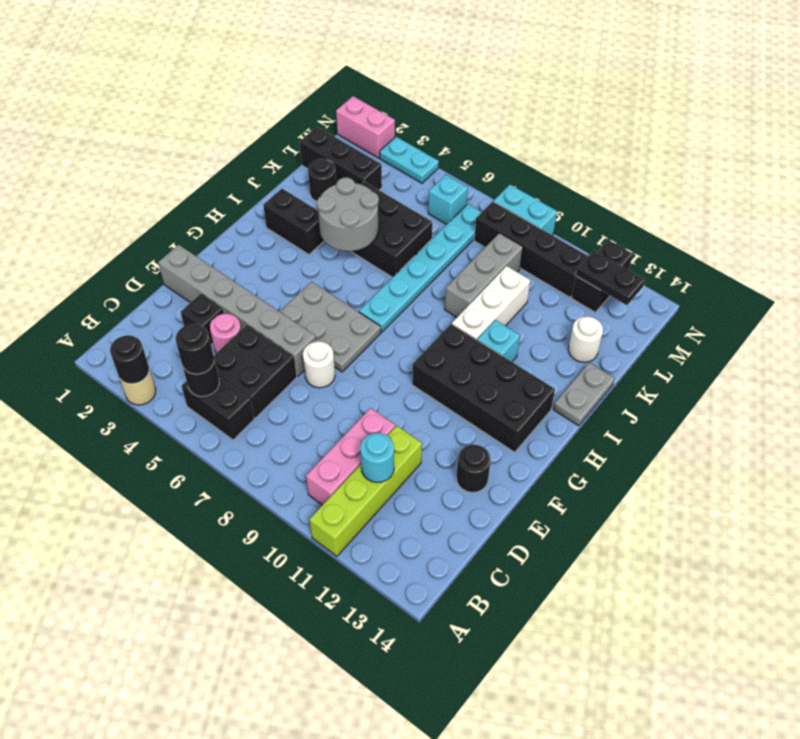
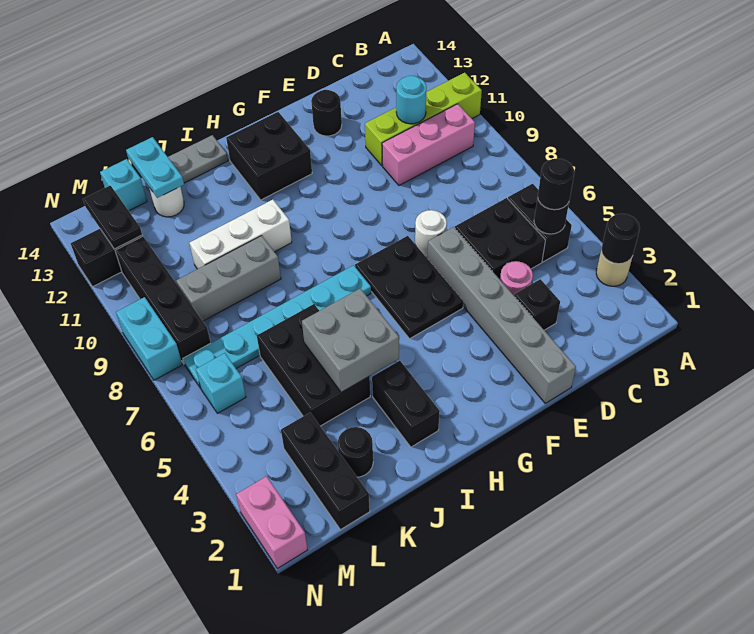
grey plate F5:G7 level 1 -> black plate F5:G7 level 1
black brick G10:H13 level 1 -> black brick G12:H13 level 1
grey round brick I4:J5 level 2 -> grey brick I4:J5 level 2
cyan brick I11 level 1 -> cyan brick L14 level 1
cyan plate N3:N4 level 1 -> cyan plate K13:K14 level 2

